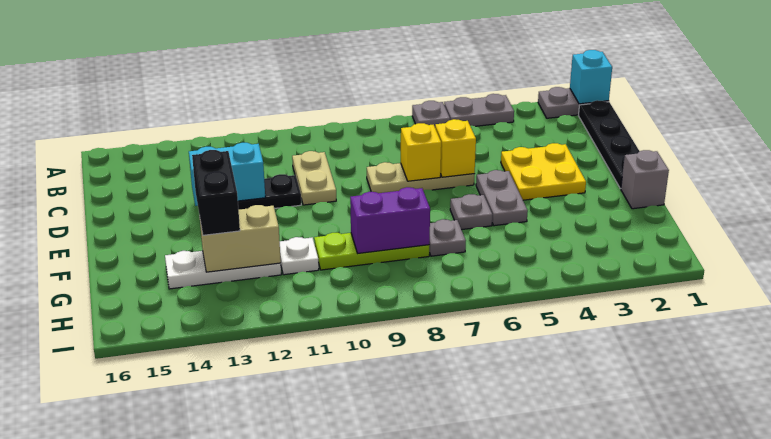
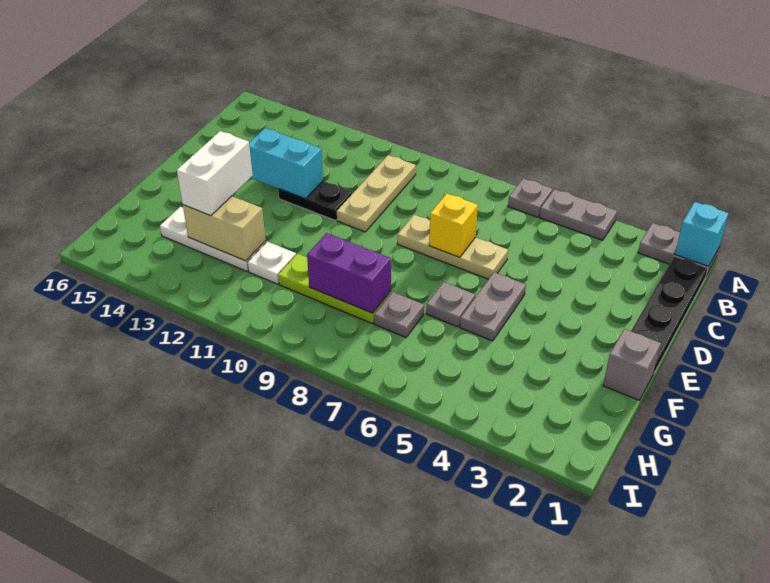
tan plate C10:D10 level 1 -> tan plate B10:D10 level 1
yellow plate D3:E4 level 1 -> none
yellow brick D6 level 2 -> none
black brick F13:G13 level 3 -> white brick F13:G13 level 3

